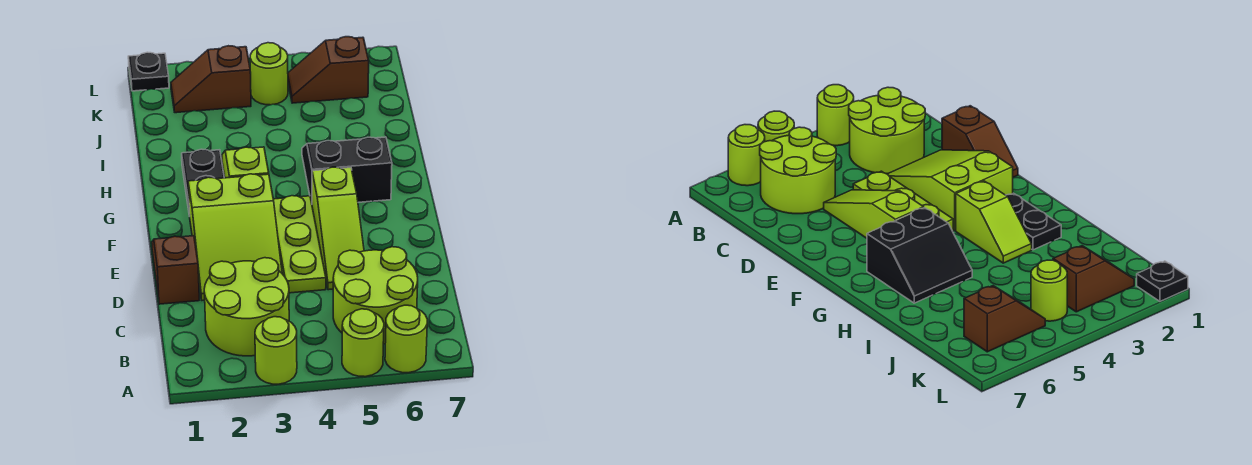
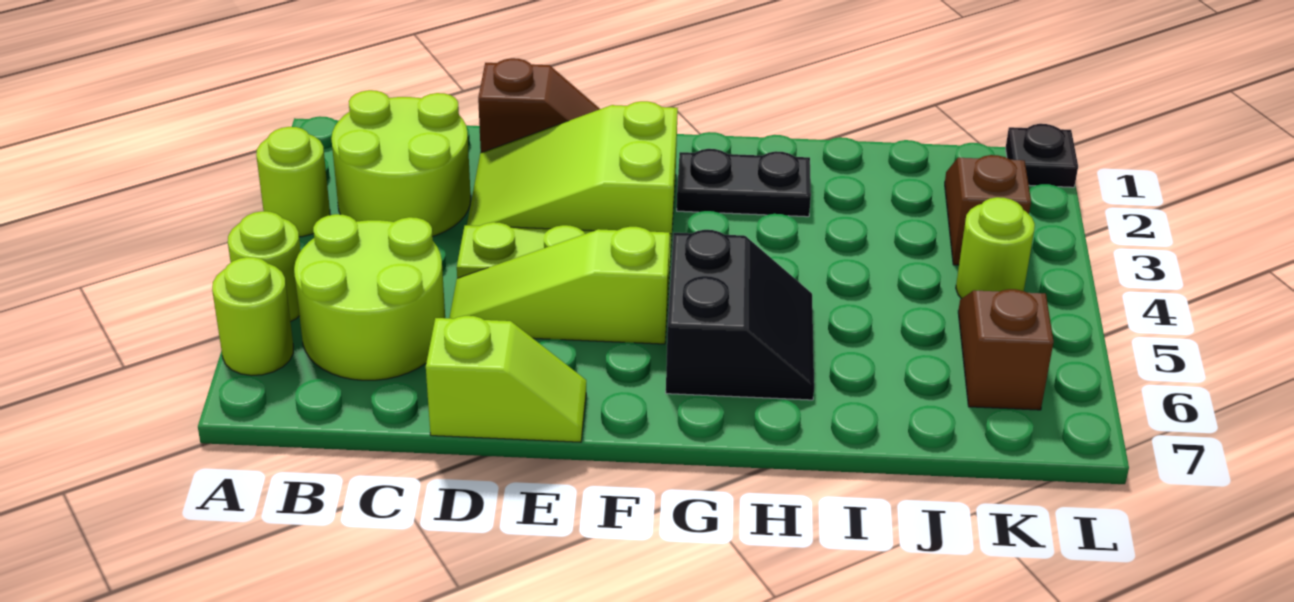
lime slope G3:H3 level 1 top G -> lime slope D7:E7 level 1 top D

